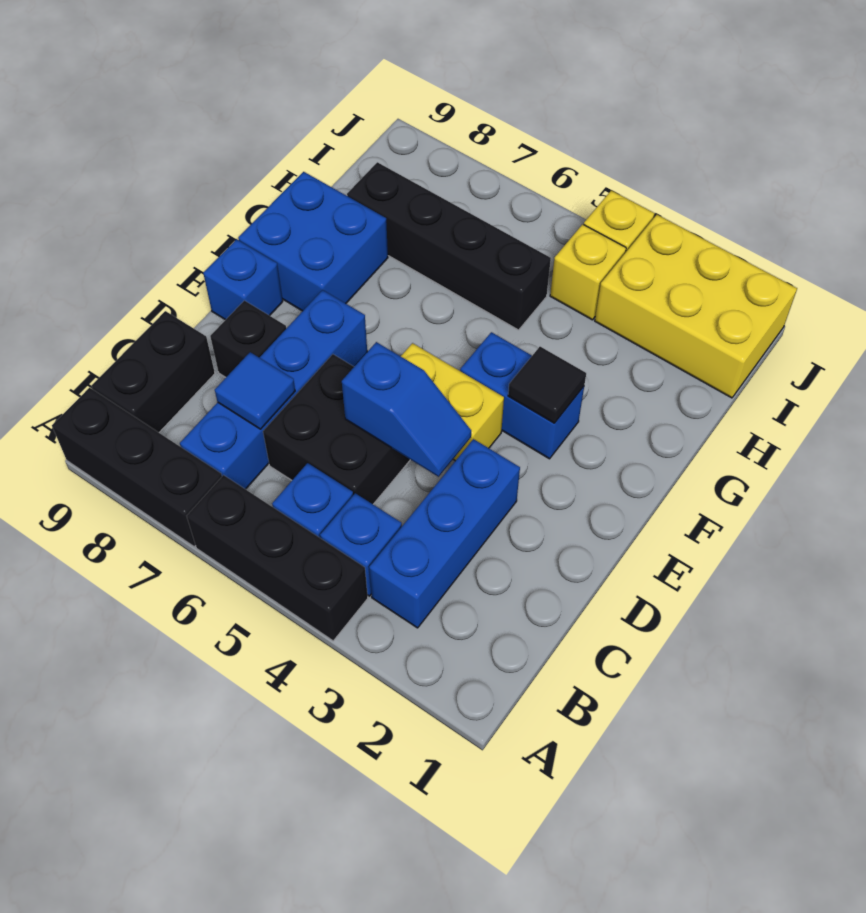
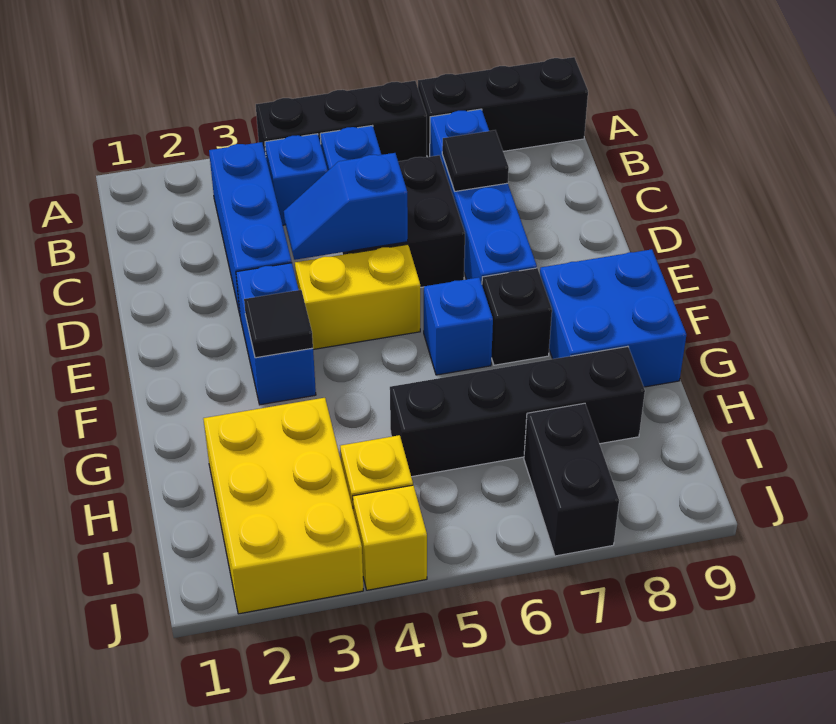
black brick B9:C9 level 1 -> black brick I7:J7 level 1
blue tile C7 level 2 -> black tile C7 level 2
black brick D8 level 1 -> black brick F7 level 1
blue brick E9 level 1 -> blue brick F6 level 1
blue brick F3:F4 level 1 -> blue brick E3:F3 level 1
yellow brick I1:J3 level 1 -> yellow brick H2:J3 level 1

